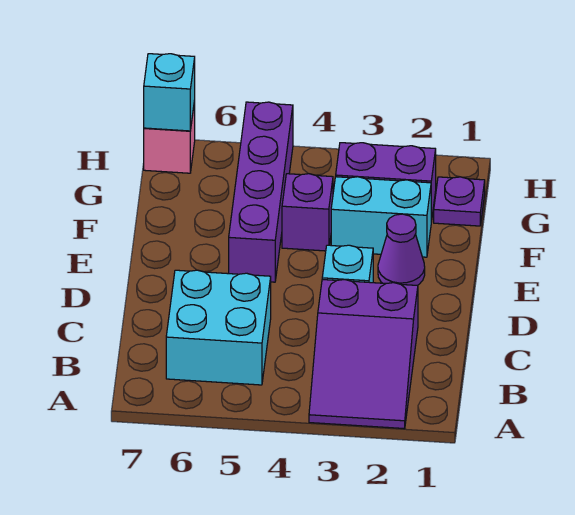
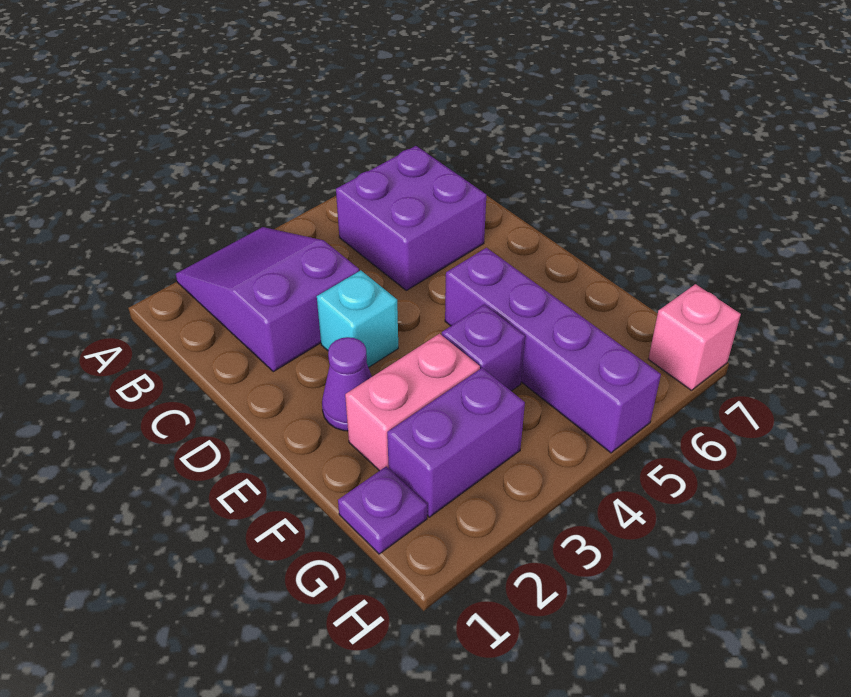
cyan brick B5:C6 level 1 -> purple brick B5:C6 level 1
cyan brick F2:F3 level 1 -> pink brick F2:F3 level 1
cyan brick H7 level 2 -> none

